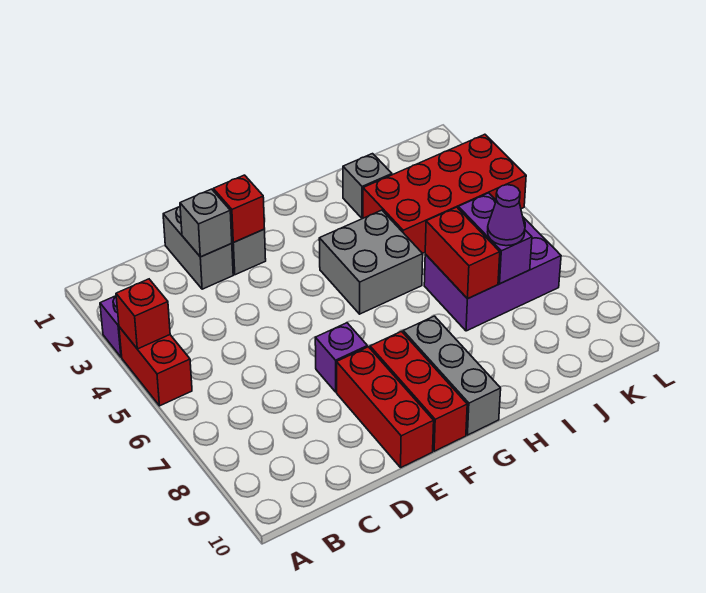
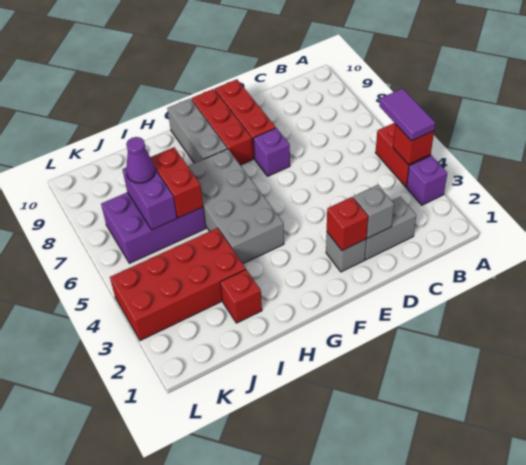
none -> purple tile A4:A5 level 3
grey brick D1:D2 level 1 -> grey brick C2:D2 level 1
grey brick G4:H5 level 1 -> grey brick G4:H7 level 1
grey brick I2 level 1 -> red brick I2 level 1

